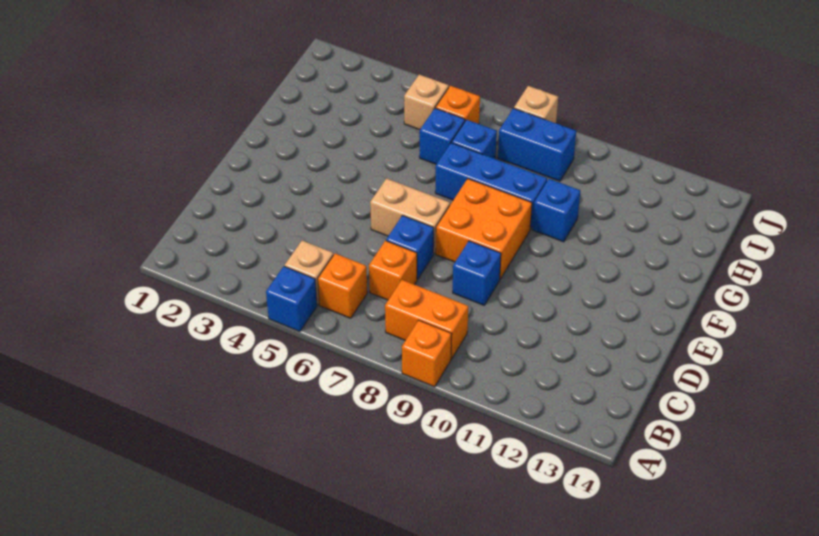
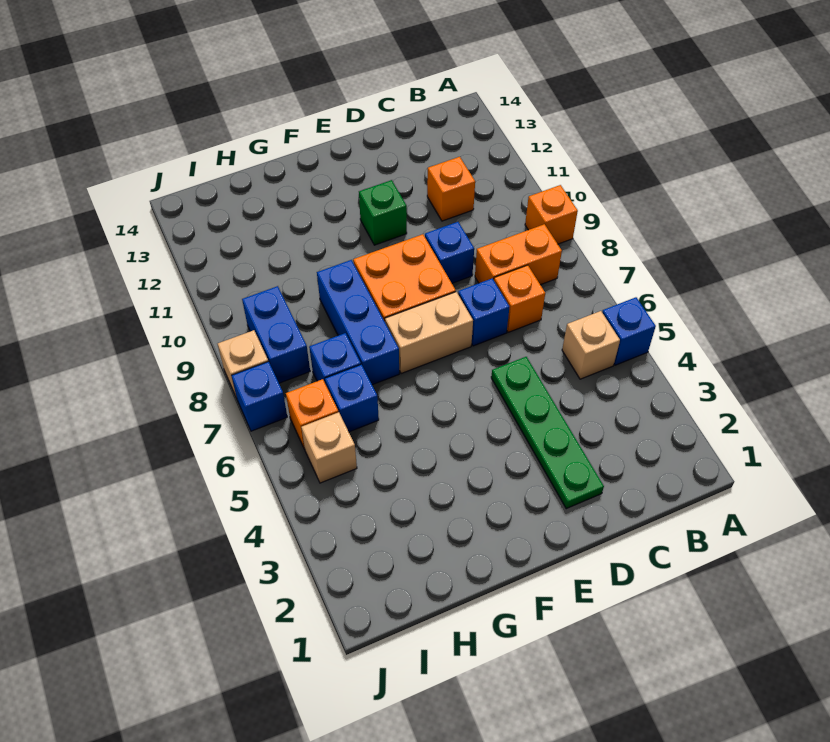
orange brick B6 level 1 -> orange brick C11 level 1
orange brick B8:B9 level 1 -> orange brick B8:C8 level 1
none -> green plate D2:D5 level 1
tan brick E6:E7 level 1 -> tan brick E7:F7 level 1
none -> green brick E11 level 1
blue brick G10 level 1 -> blue brick J7 level 1

